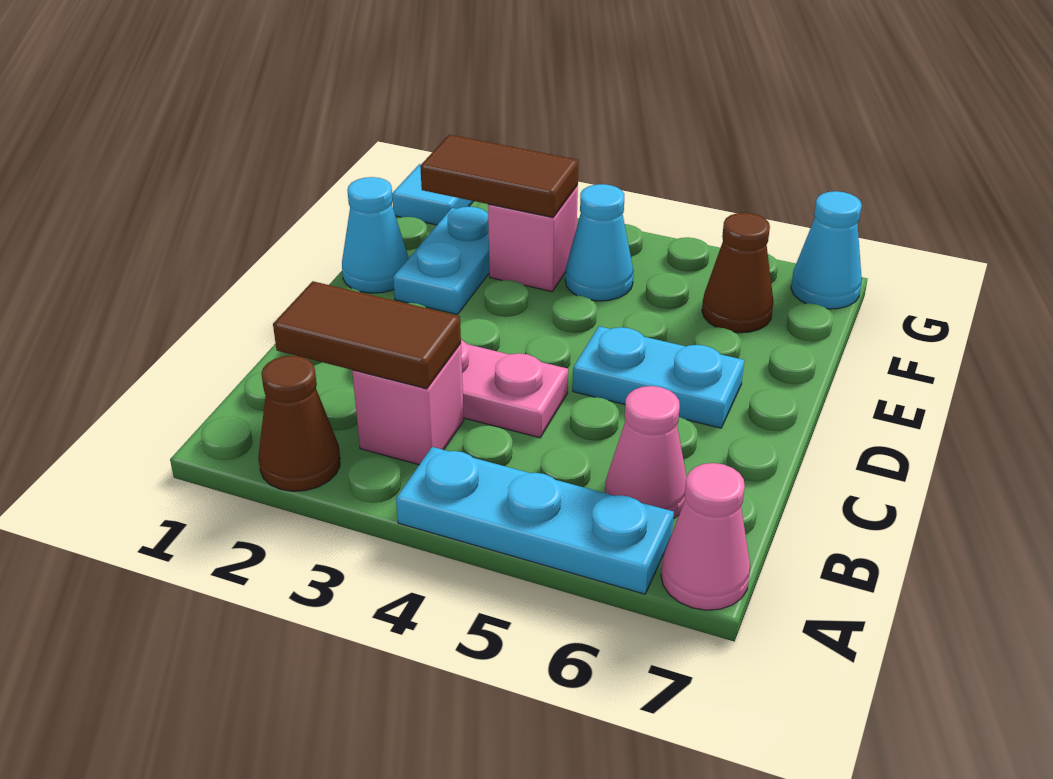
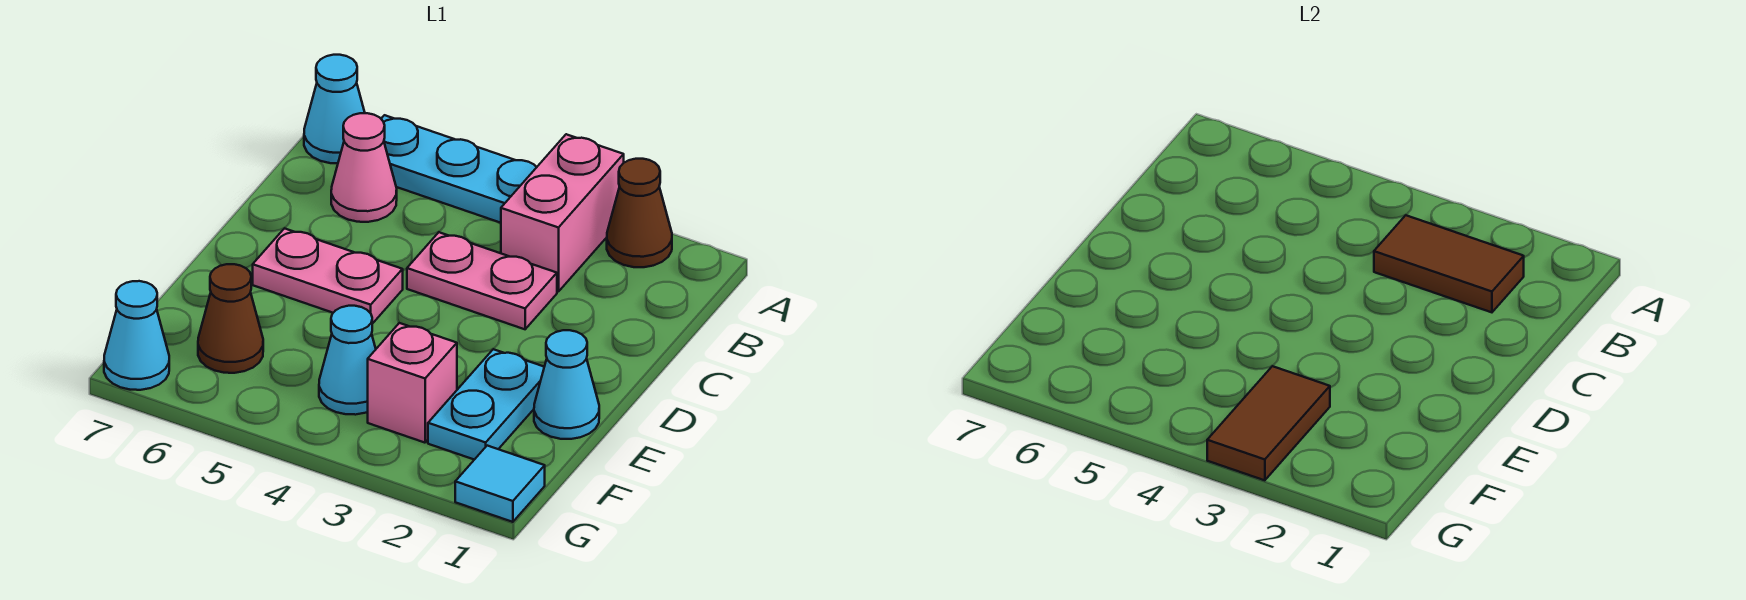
pink cone A7 level 1 -> cyan cone A7 level 1
pink brick B3 level 1 -> pink brick A3:B3 level 1
cyan plate D5:D6 level 1 -> pink plate D5:D6 level 1
brown tile F2:F3 level 2 -> brown tile F3:G3 level 2

